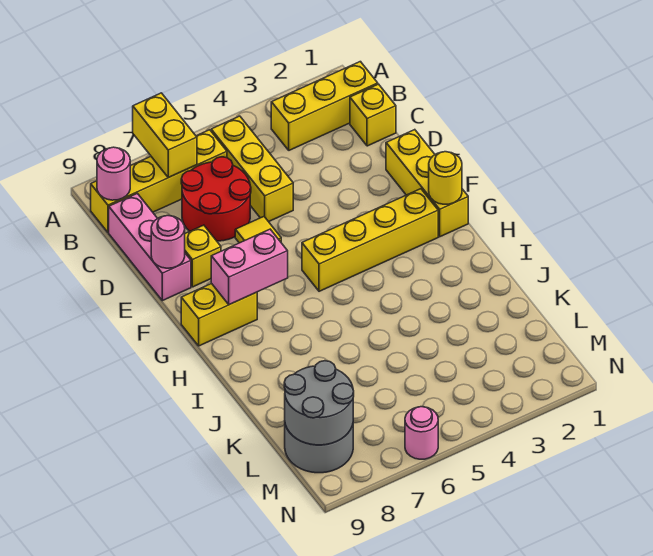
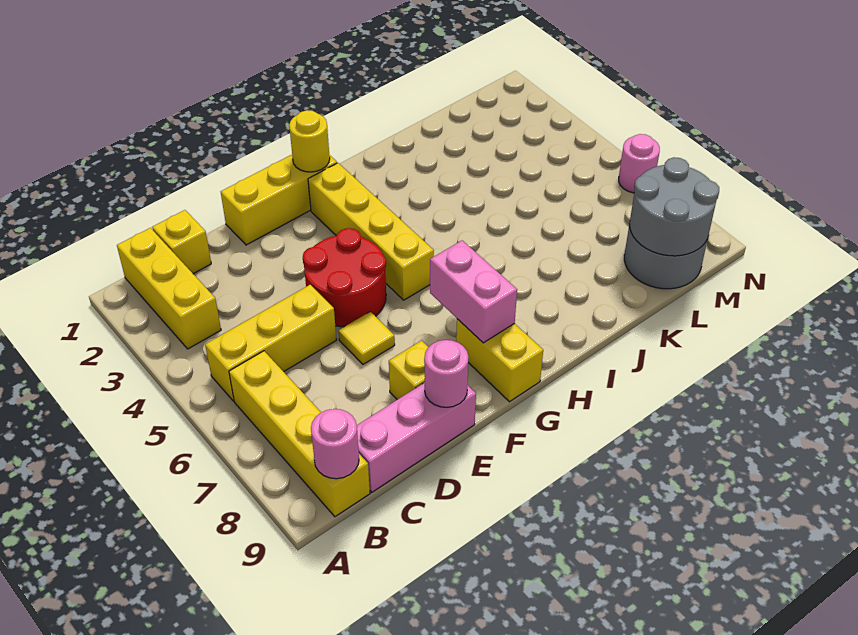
yellow brick A7:B7 level 2 -> none
red round brick C6:D7 level 1 -> red round brick E4:F5 level 1

